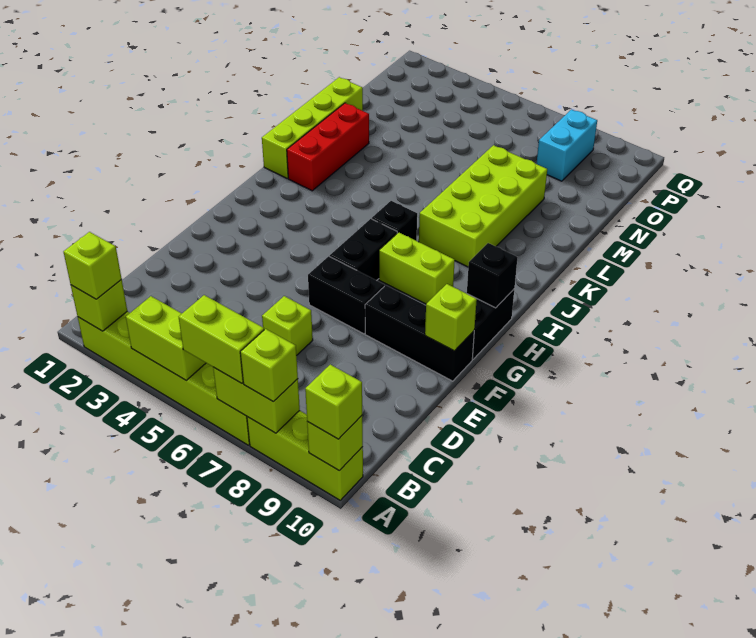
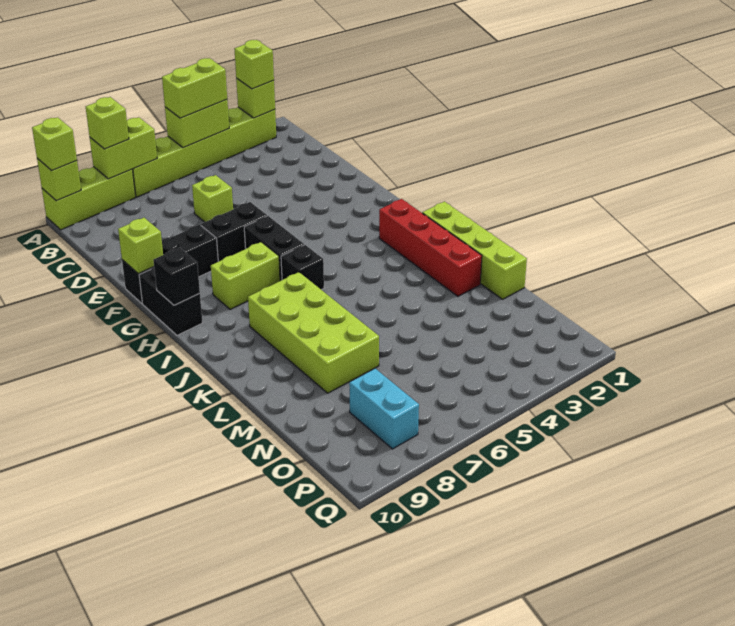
lime brick A6:A7 level 3 -> lime brick A4:A5 level 3
red brick J2:L2 level 1 -> red brick I2:L2 level 1

